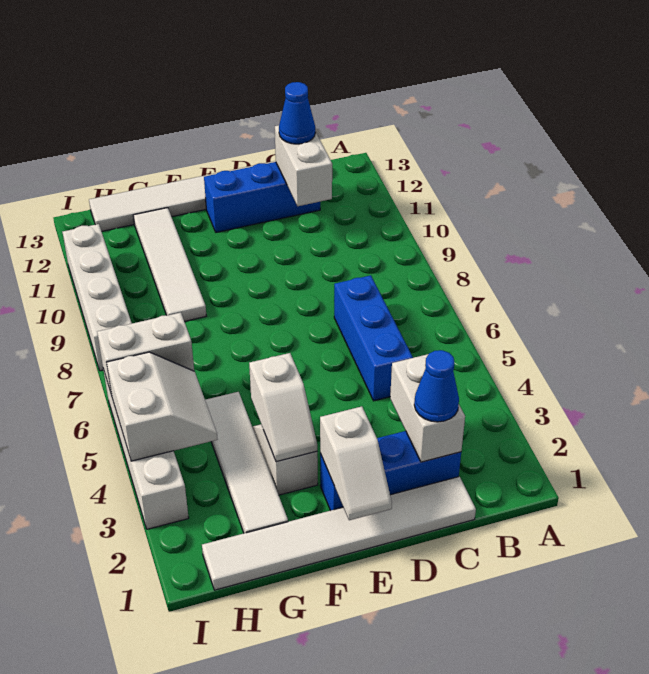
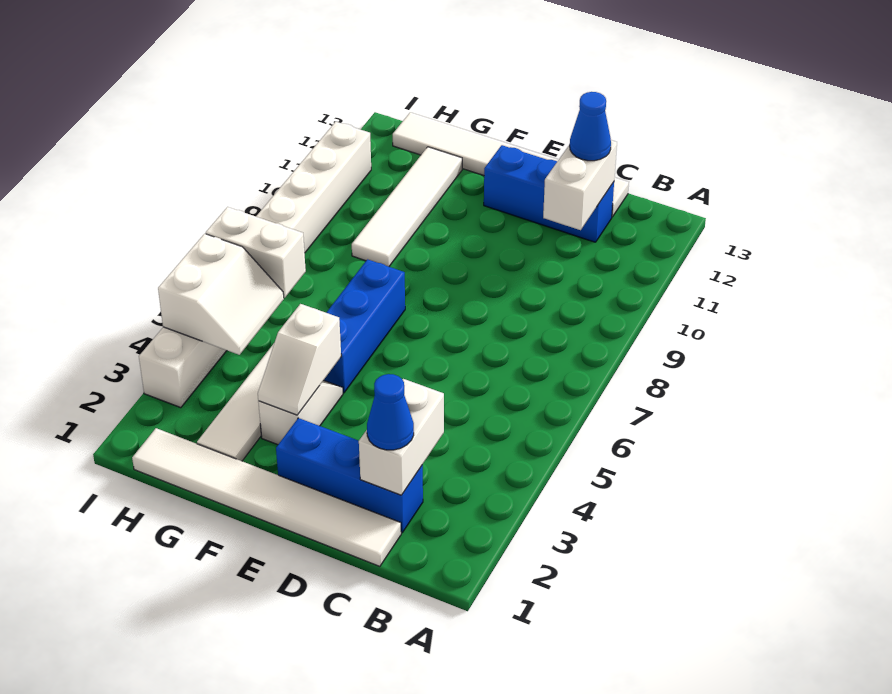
blue brick C5:C7 level 1 -> blue brick F5:F7 level 1
white slope E1:E2 level 2 top 2 -> none

